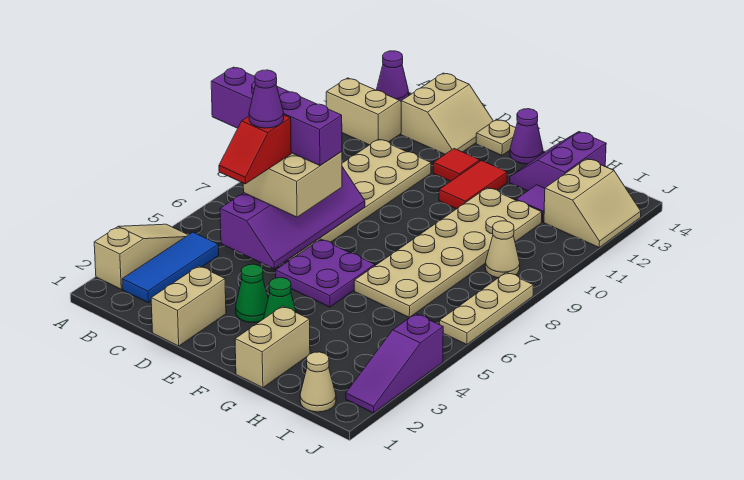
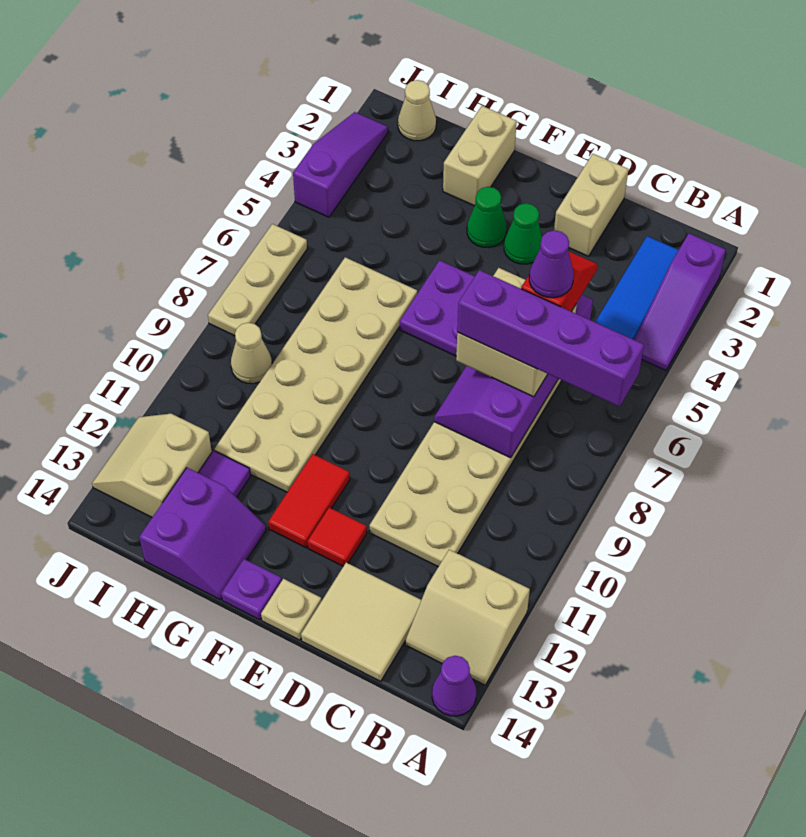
tan slope A2:A4 level 1 top 2 -> purple slope A2:A4 level 1 top 2
tan slope C13:D14 level 1 top C -> tan tile C13:D14 level 1
purple cone F14 level 1 -> purple plate F14 level 1

